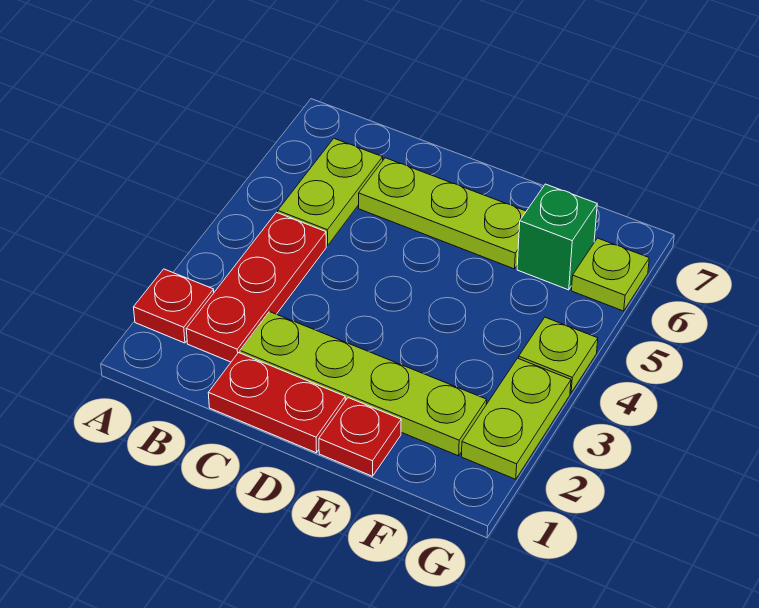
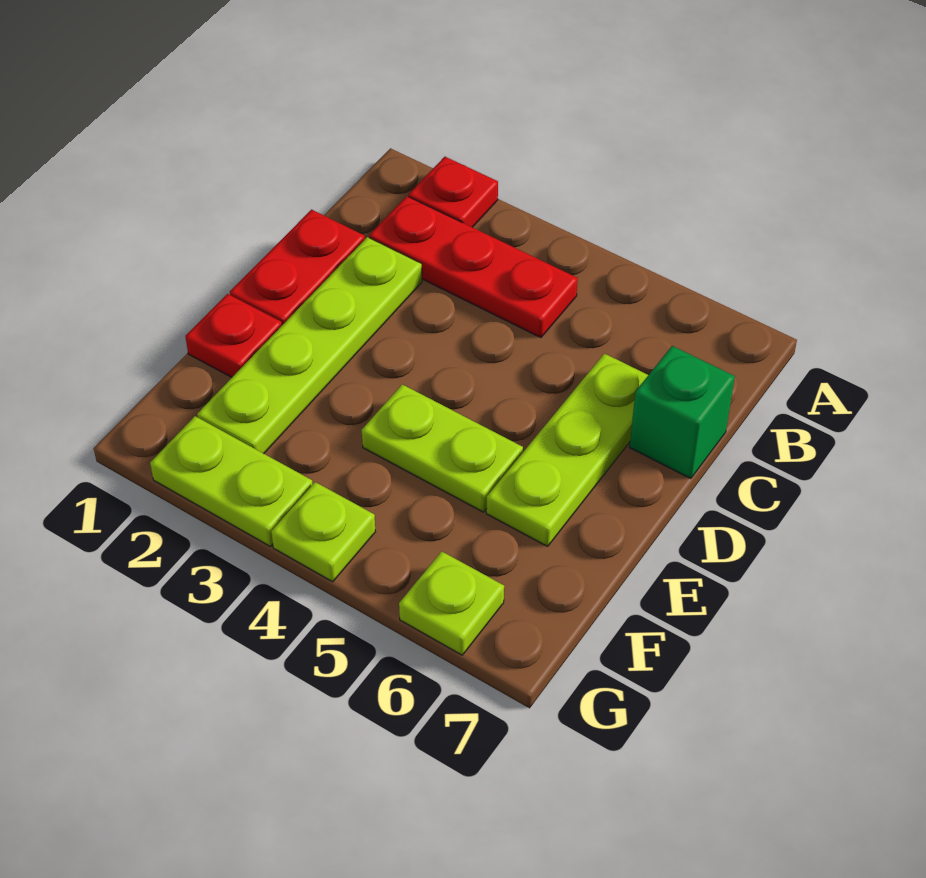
lime plate B5:B6 level 1 -> lime plate E4:E5 level 1
green brick F6 level 1 -> green brick C7 level 1

